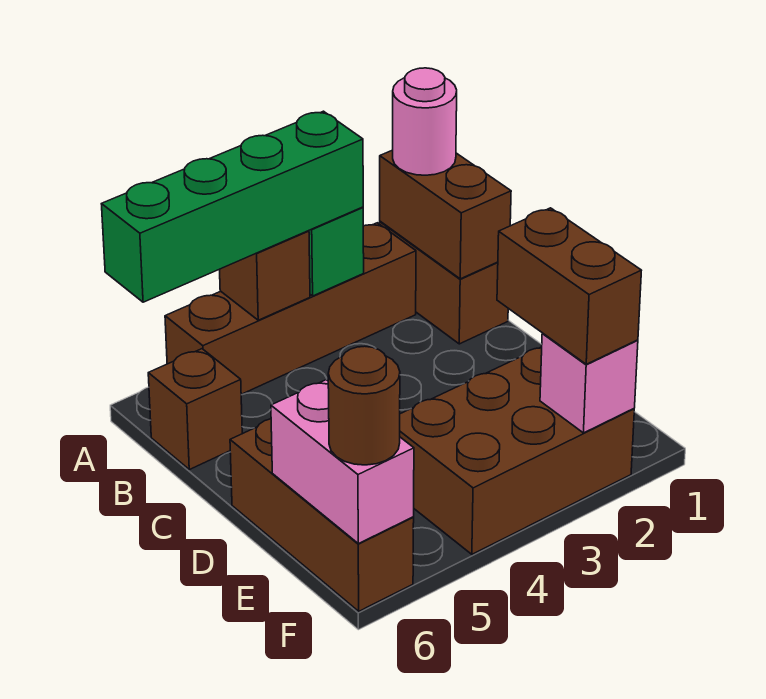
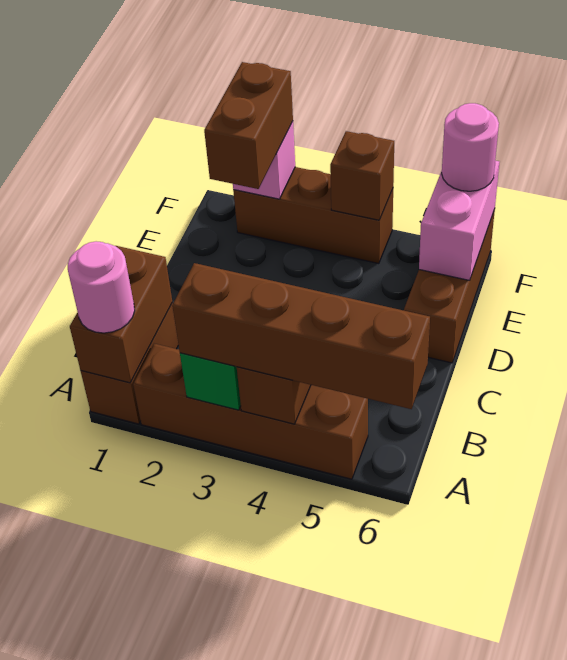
green brick A3:A6 level 3 -> brown brick A3:A6 level 3
brown brick B6 level 1 -> brown brick F4 level 2
brown brick E2:F4 level 1 -> brown brick F2:F4 level 1
brown round brick F6 level 3 -> pink round brick F6 level 3

